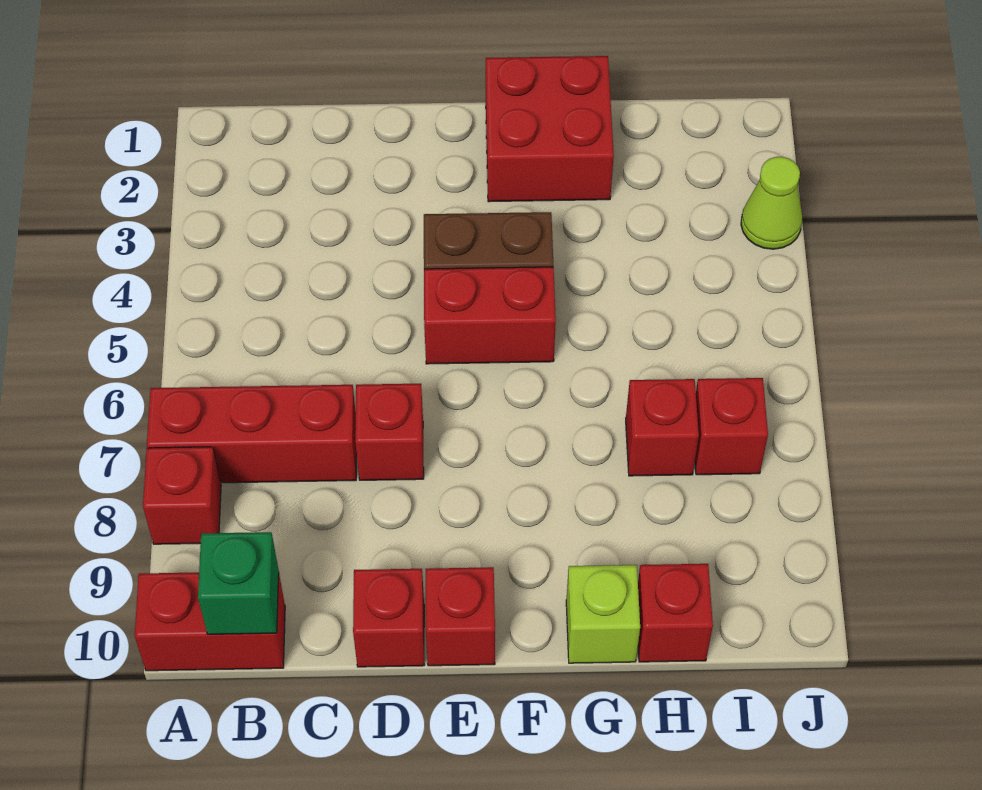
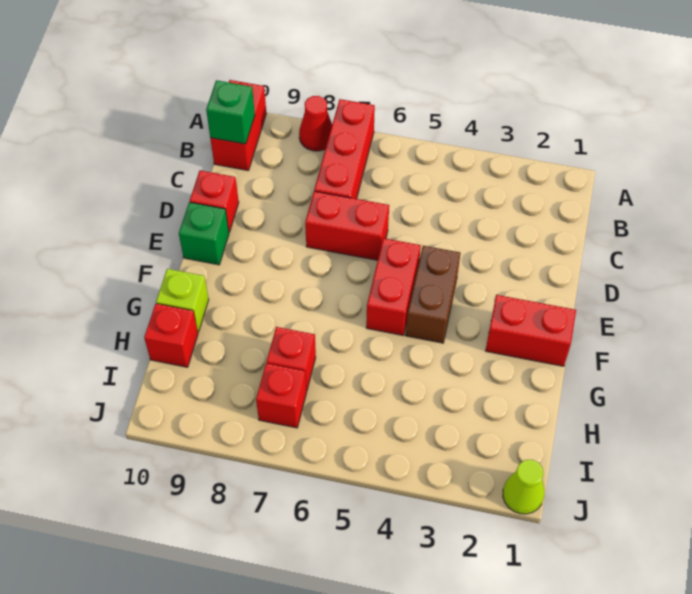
red brick A8 level 1 -> red cone A8 level 1
red brick D7 level 1 -> red brick D6:D7 level 1
red brick E10 level 1 -> green brick E10 level 1
red brick F1:G2 level 1 -> red brick F1:F2 level 1
lime cone J3 level 1 -> lime cone J1 level 1

